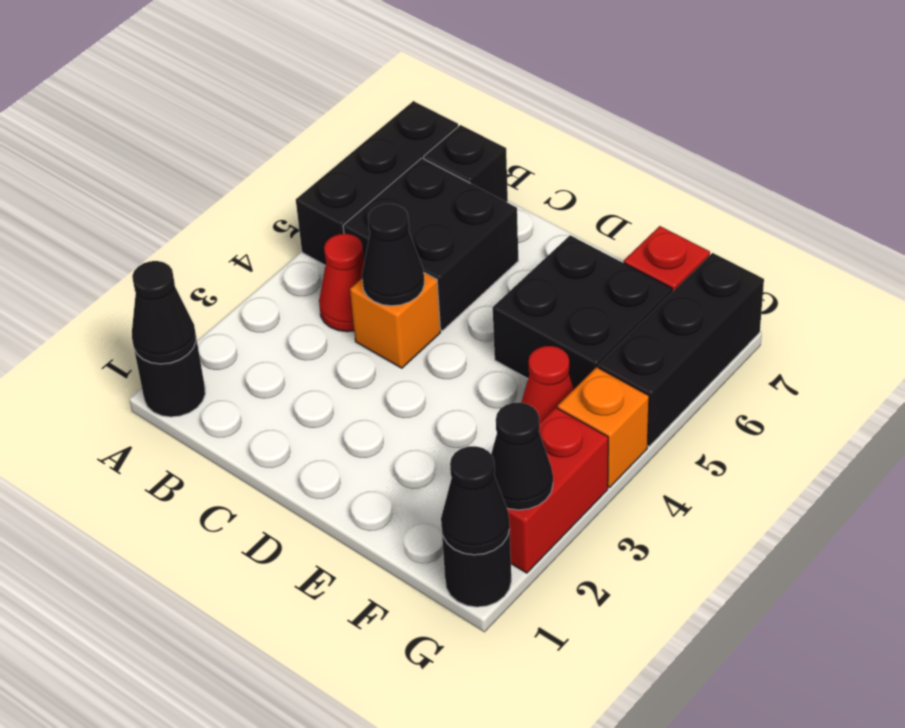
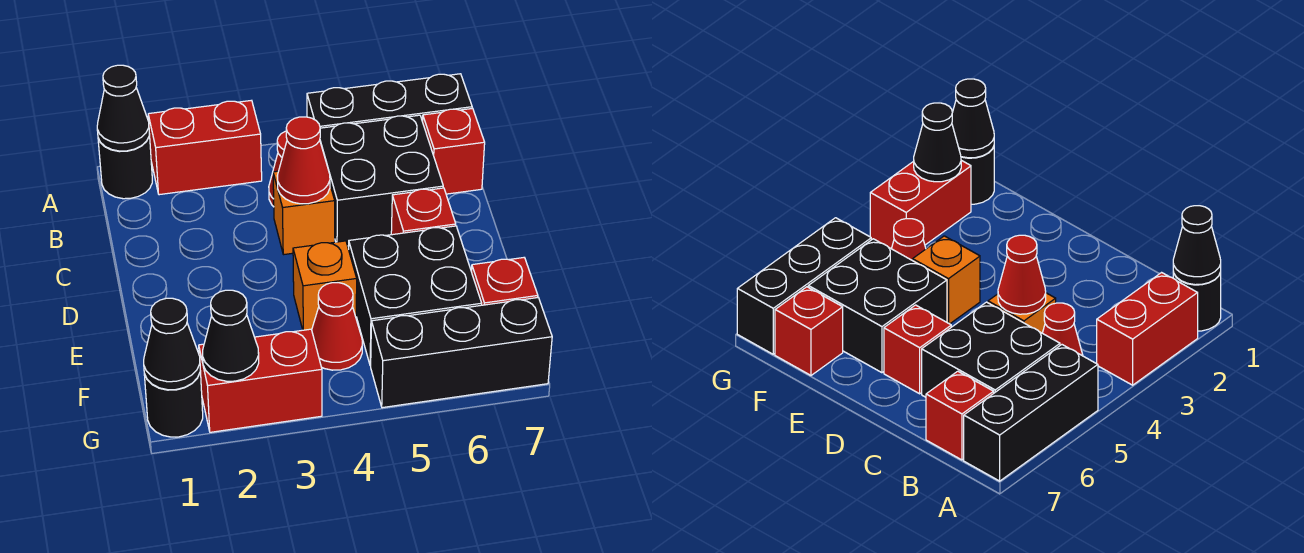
none -> red brick A2:A3 level 1
black brick B7 level 1 -> red brick B7 level 1
black cone C4 level 2 -> red cone C4 level 2
none -> red brick D6 level 1
orange brick G4 level 1 -> orange brick E4 level 1

